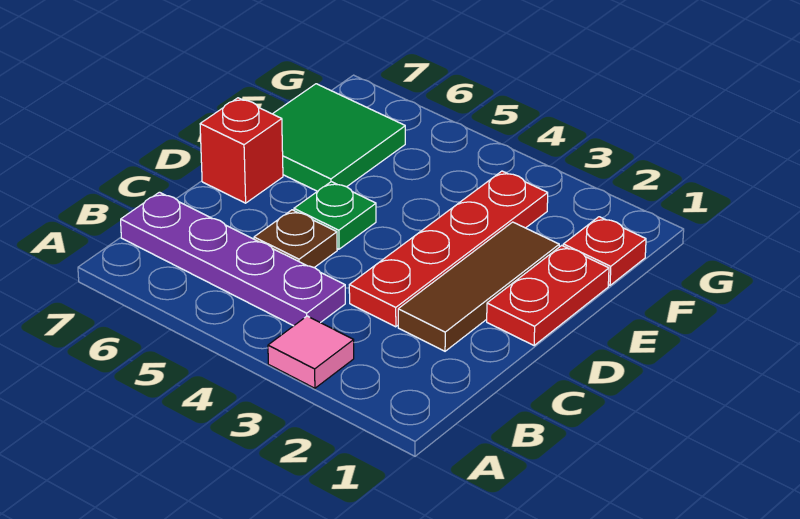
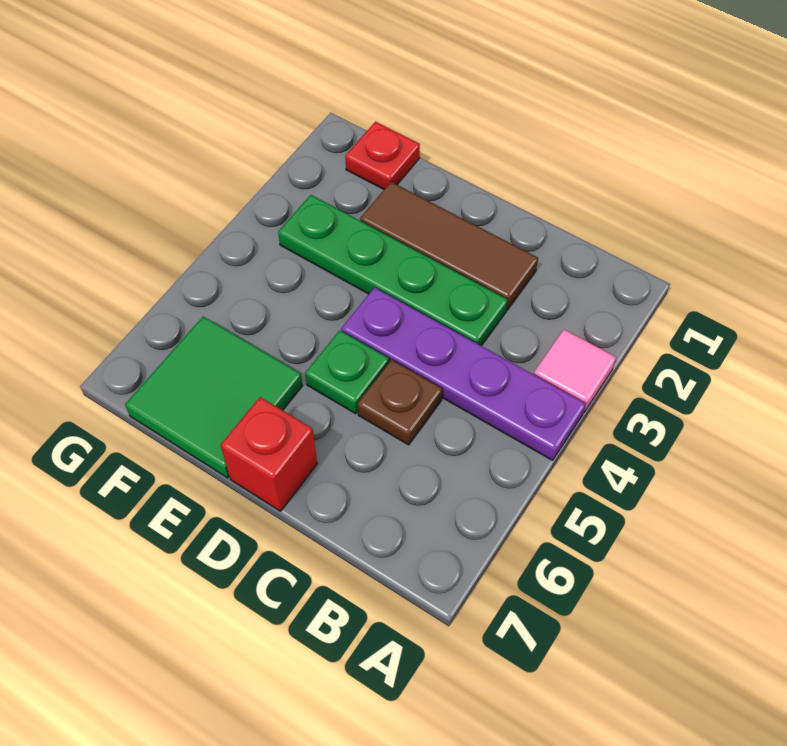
purple plate B4:B7 level 1 -> purple plate A4:D4 level 1
red plate C3:F3 level 1 -> green plate C3:F3 level 1
red plate D1:E1 level 1 -> none

